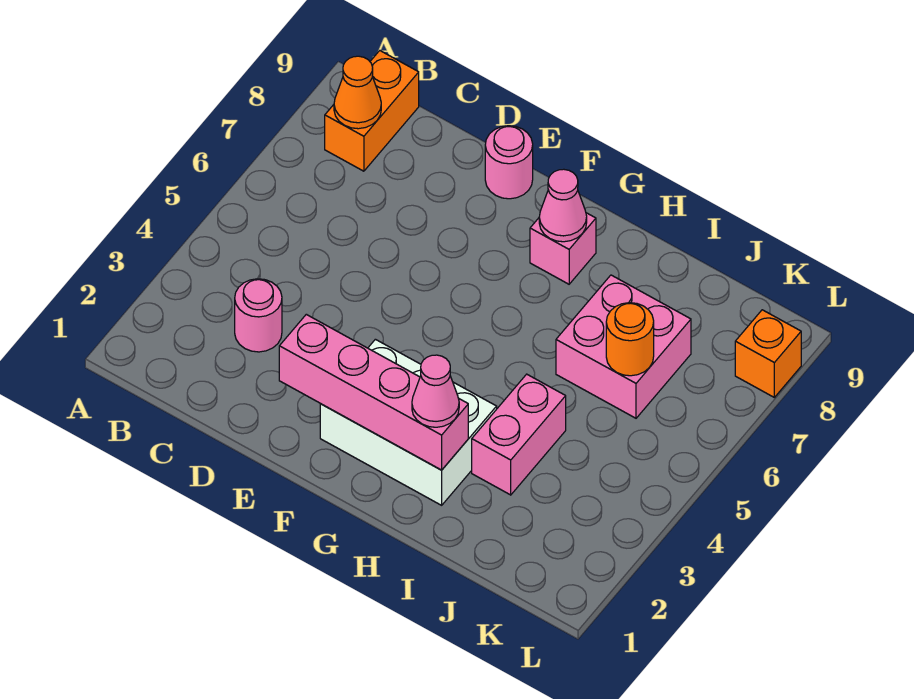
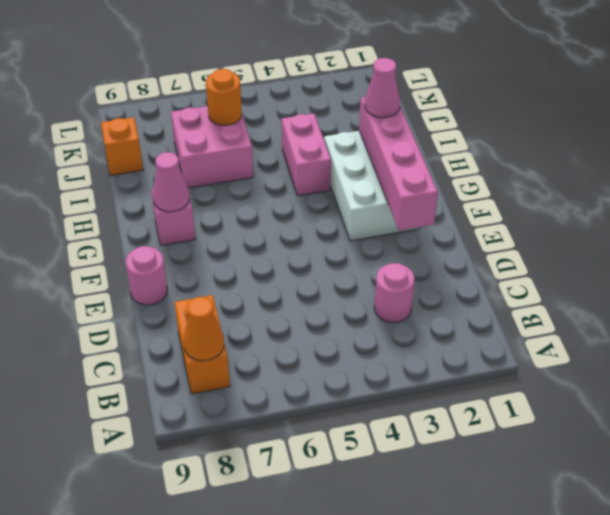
orange brick B8:B9 level 1 -> orange brick B8:C8 level 1
pink brick I3:I4 level 1 -> pink brick H4:I4 level 1
orange brick L8 level 1 -> orange brick J9 level 1

